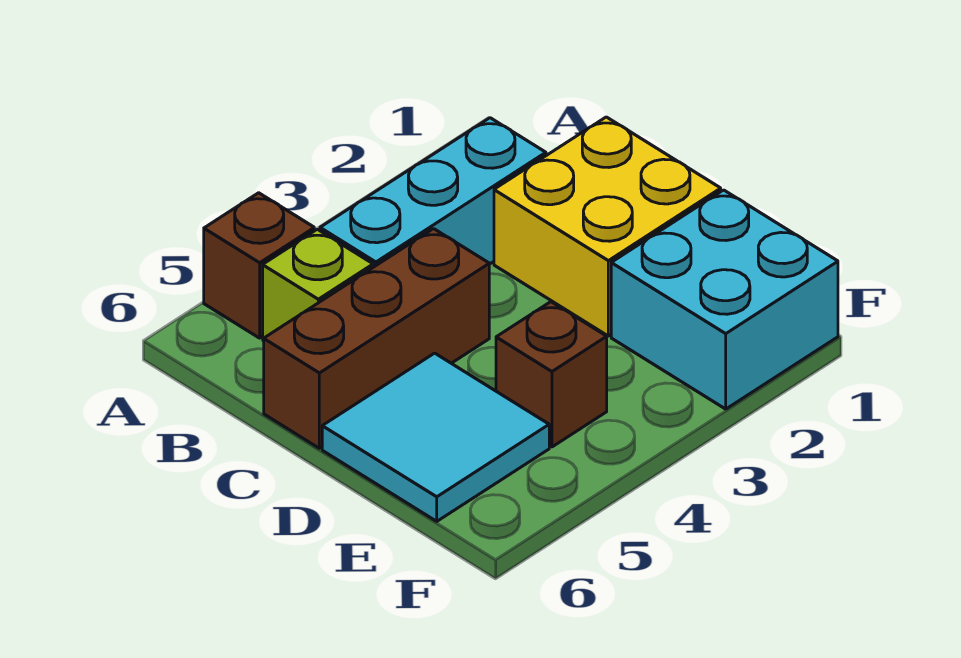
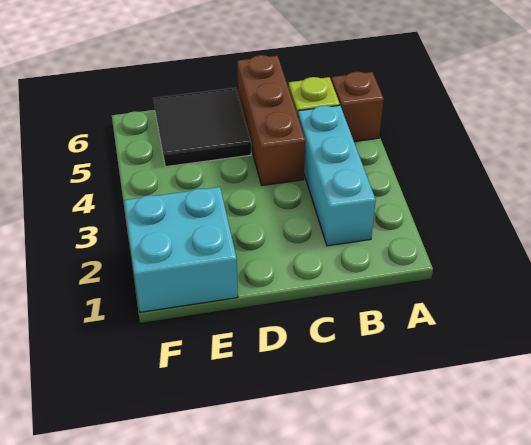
yellow brick C1:D2 level 1 -> none
cyan tile D5:E6 level 1 -> black tile D5:E6 level 1
brown brick E4 level 1 -> none

